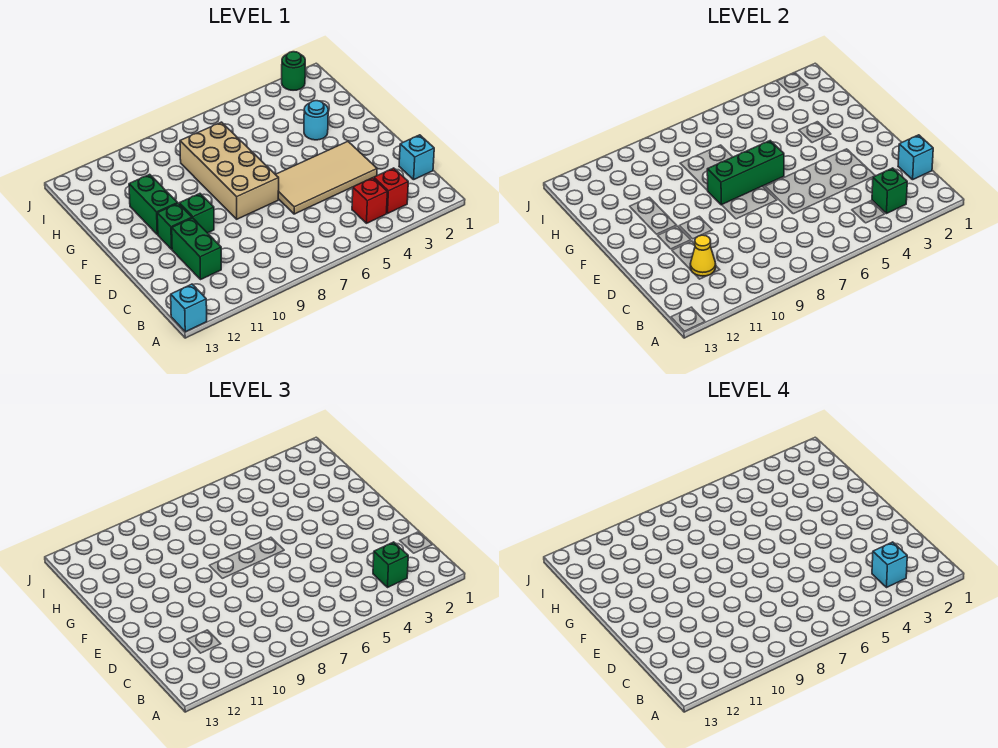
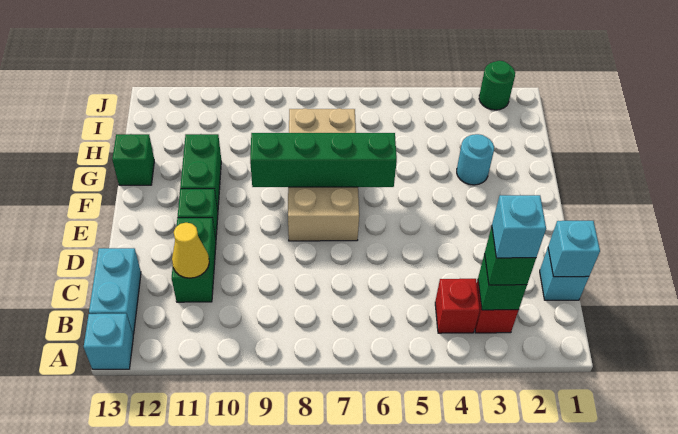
none -> cyan brick B13:C13 level 1
tan tile D3:E6 level 1 -> none
green brick E10 level 1 -> green brick G13 level 1
green brick F6:F8 level 2 -> green brick F6:F9 level 2

